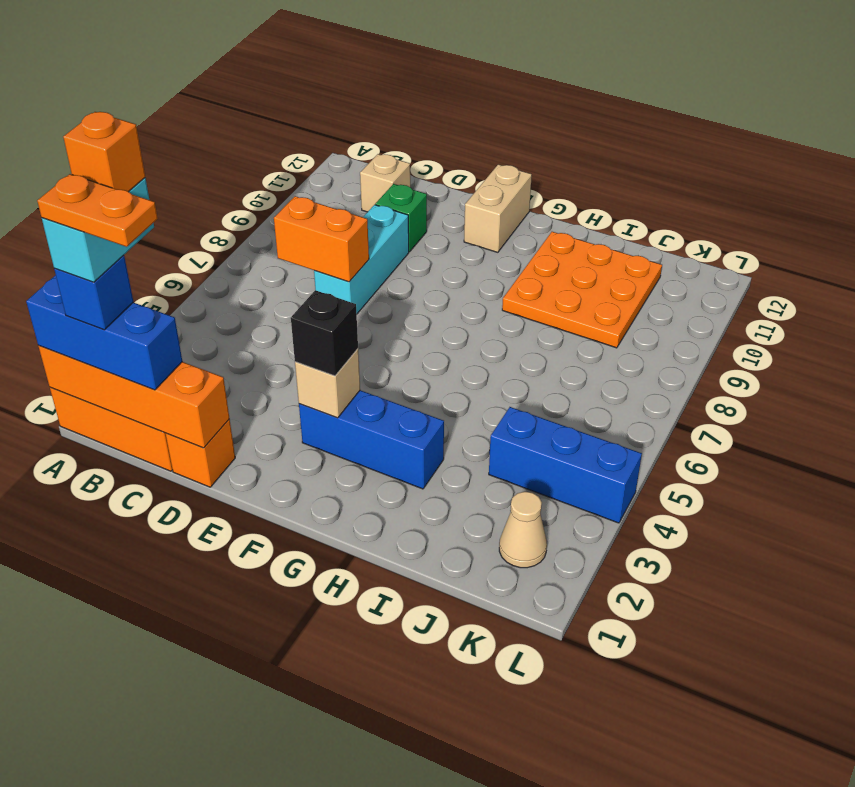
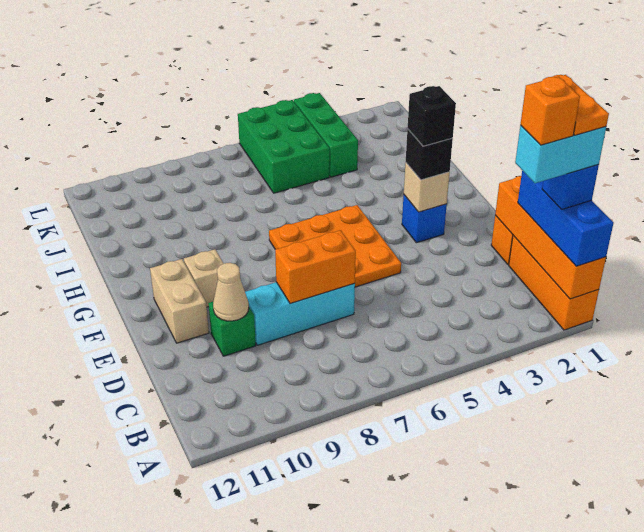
orange brick C7:D7 level 2 -> orange brick D7:D8 level 2
tan brick C11 level 1 -> tan brick F10 level 1
blue brick F3:H3 level 1 -> blue brick F3 level 1
none -> black brick F3 level 4
tan brick F11:F12 level 1 -> tan brick E11:F11 level 1
orange plate H9:J11 level 1 -> orange plate E5:G7 level 1
blue brick J4:L4 level 1 -> green brick J4:L4 level 1
none -> green brick J5:L6 level 1
tan cone K2 level 1 -> tan cone D10 level 2

